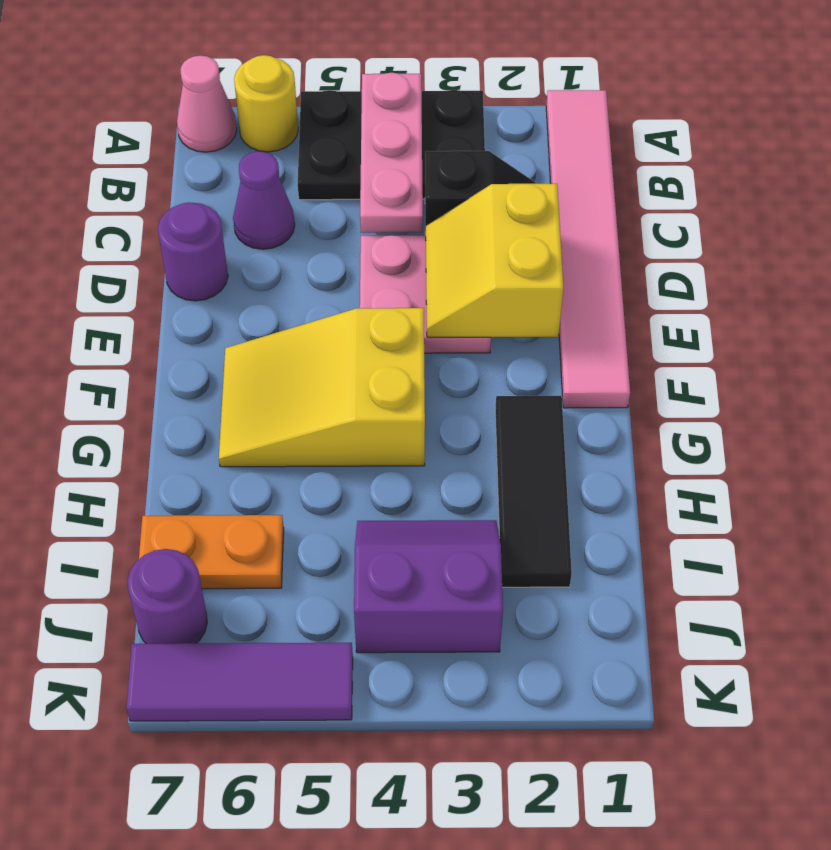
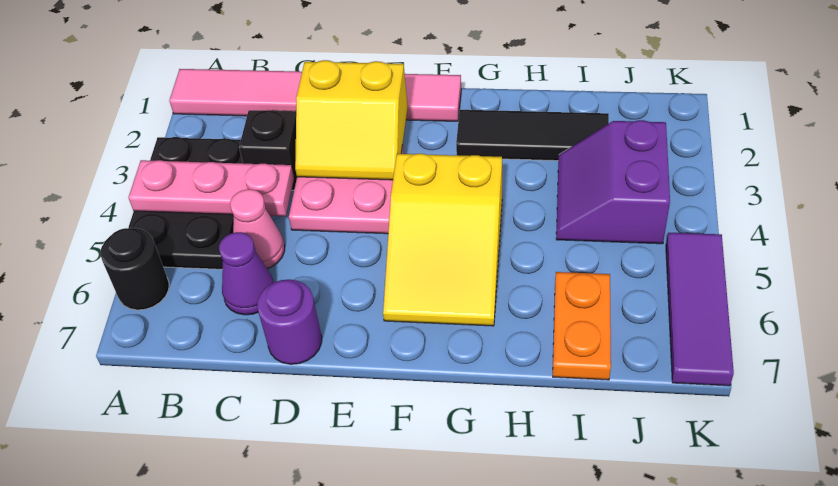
yellow round brick A6 level 1 -> black round brick A6 level 1
pink cone A7 level 1 -> pink cone C5 level 1
purple round brick J7 level 1 -> none

